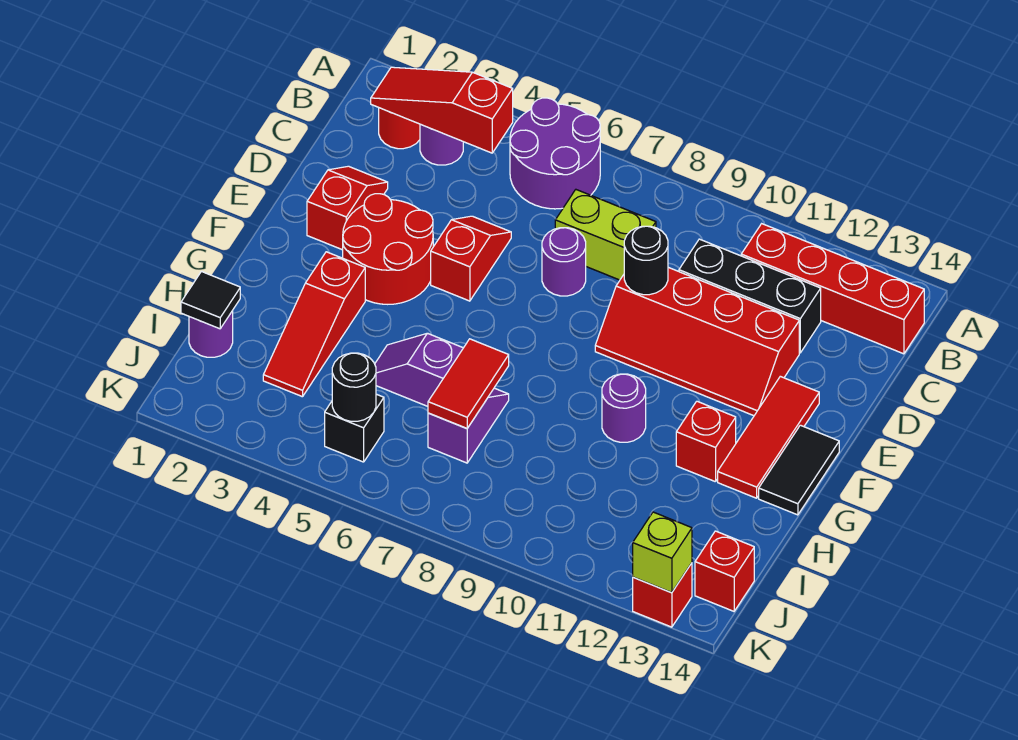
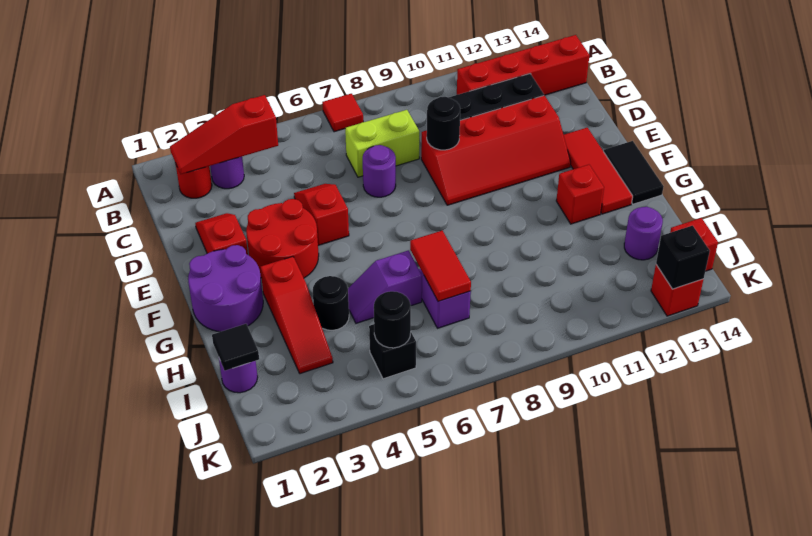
purple round brick A5:B6 level 1 -> purple round brick F1:G2 level 1
none -> red tile A7 level 1
purple round brick G10 level 1 -> purple round brick I13 level 1
none -> black round brick H4 level 1
lime brick K13 level 2 -> black brick K13 level 2

